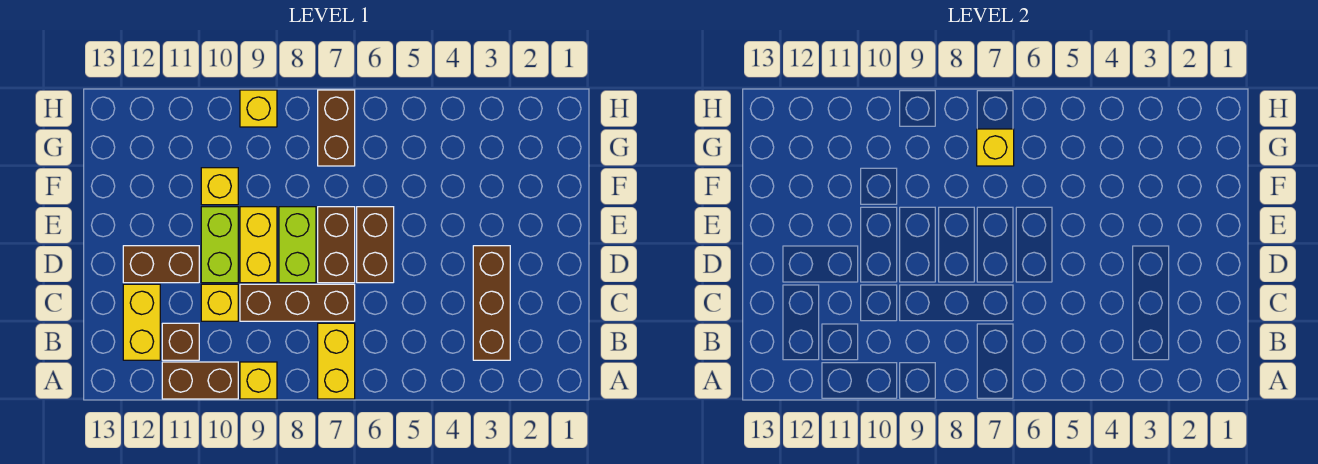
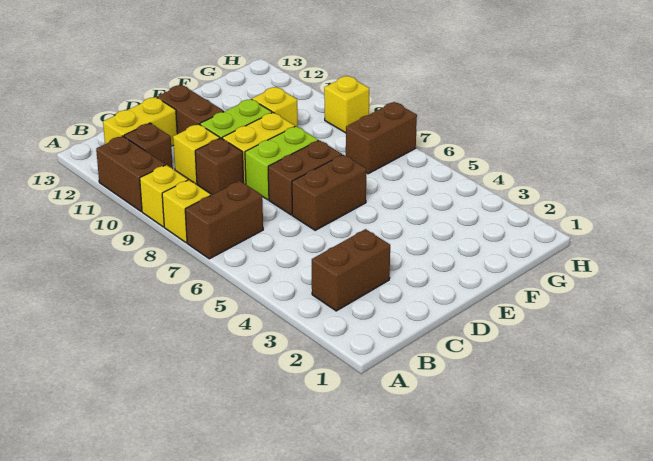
yellow brick A7:B7 level 1 -> brown brick A7:B7 level 1
brown brick B3:D3 level 1 -> brown brick B3:C3 level 1
brown brick C7:C9 level 1 -> brown brick C9 level 1
yellow brick G7 level 2 -> yellow brick A8 level 1

